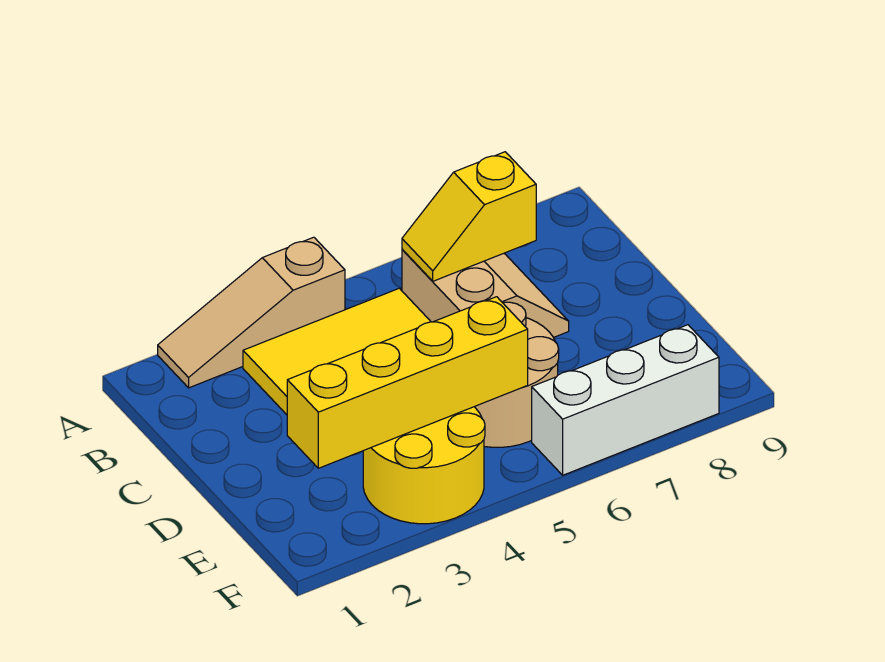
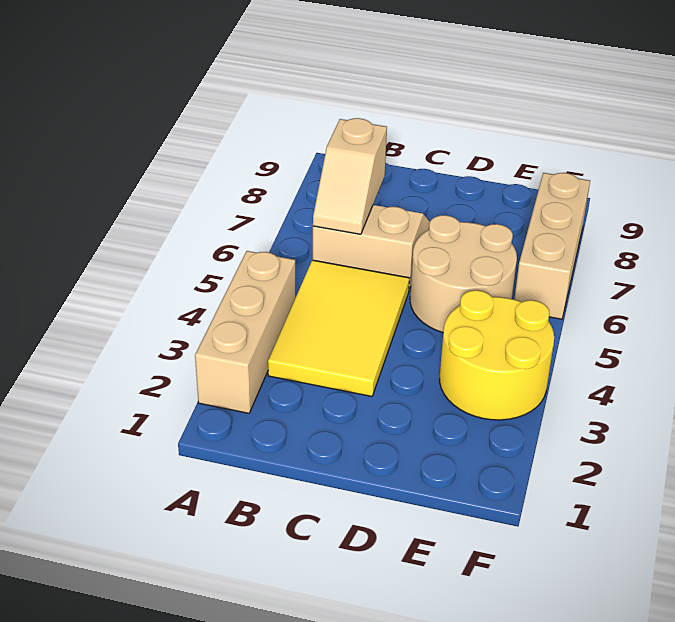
tan slope A2:A4 level 1 top 4 -> tan brick A2:A4 level 1
yellow slope B6:B7 level 2 top 7 -> tan slope B6:B7 level 2 top 7
yellow brick E2:E5 level 2 -> none
white brick F6:F8 level 1 -> tan brick F6:F8 level 1

